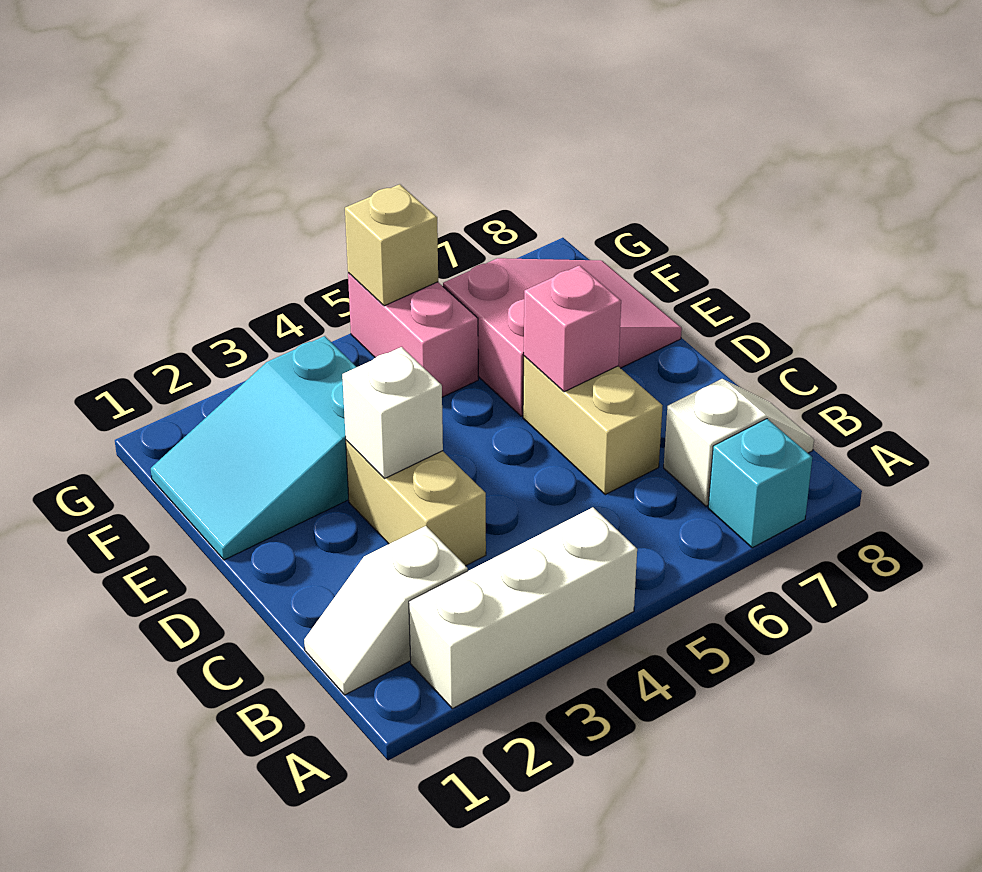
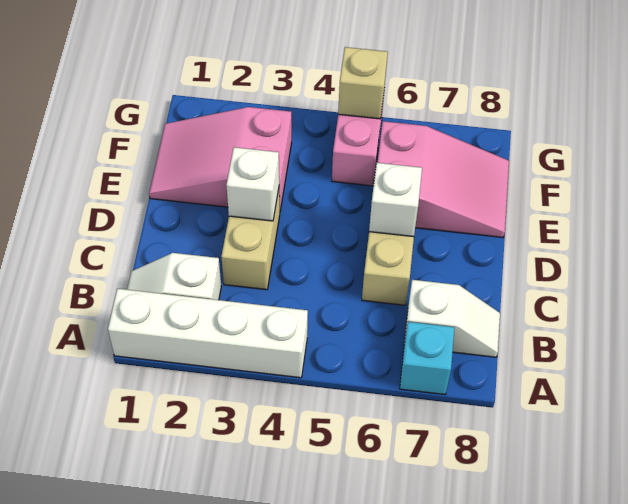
white brick A2:A4 level 1 -> white brick A1:A4 level 1
pink brick D6 level 2 -> white brick D6 level 2
cyan slope E1:F3 level 1 top 3 -> pink slope E1:F3 level 1 top 3

